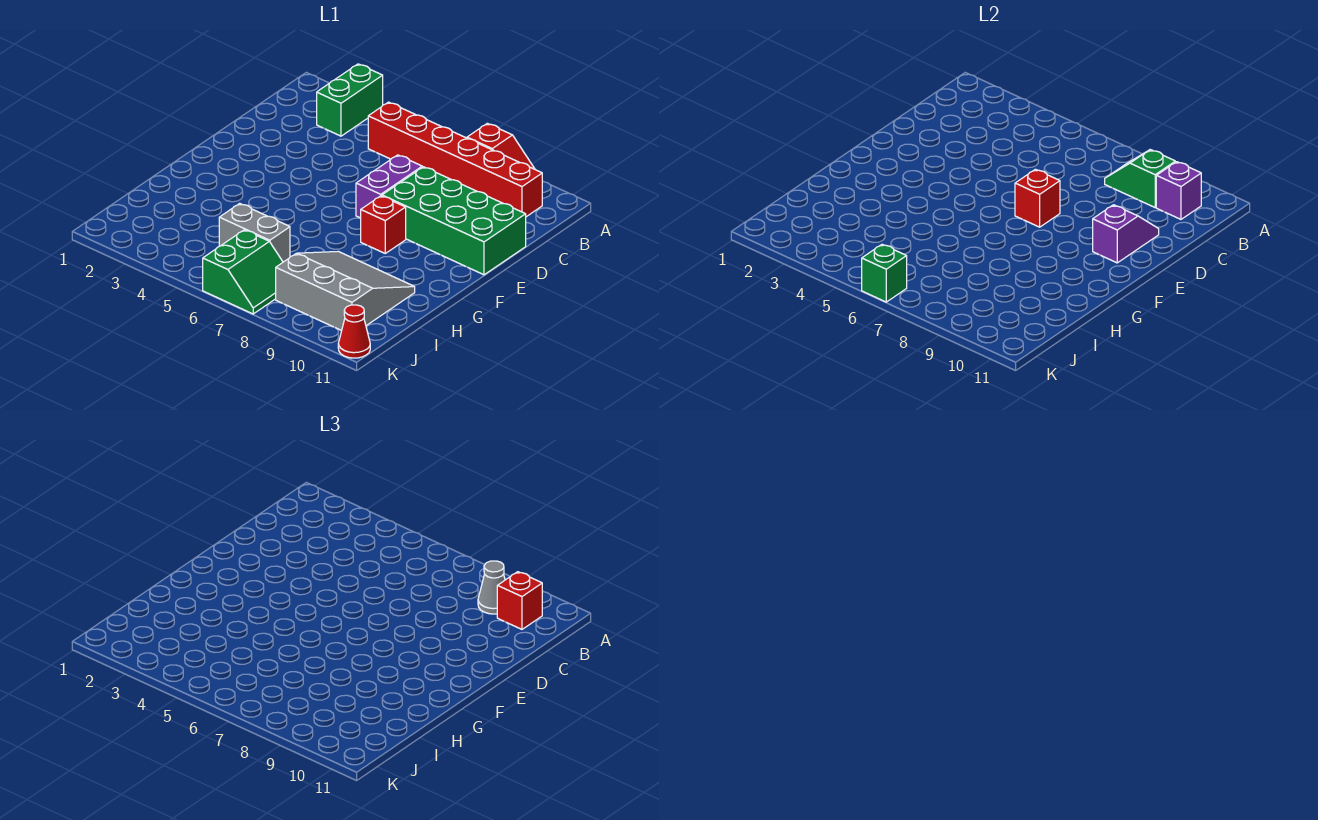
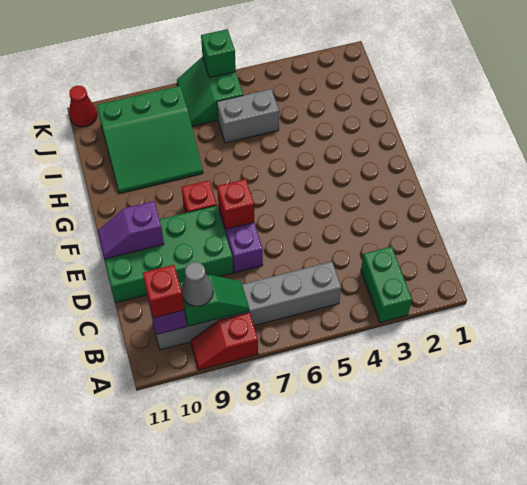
red brick B5:B10 level 1 -> grey brick B5:B10 level 1
purple slope D10:E10 level 2 top E -> purple slope E10:E11 level 2 top 10
grey slope H8:J10 level 1 top J -> green slope H8:J10 level 1 top J

